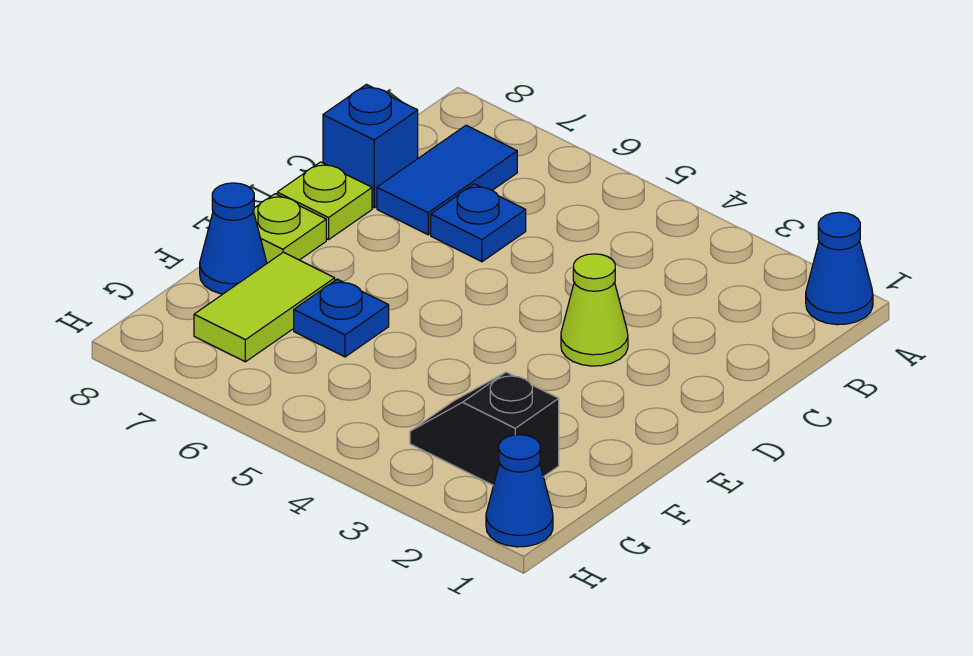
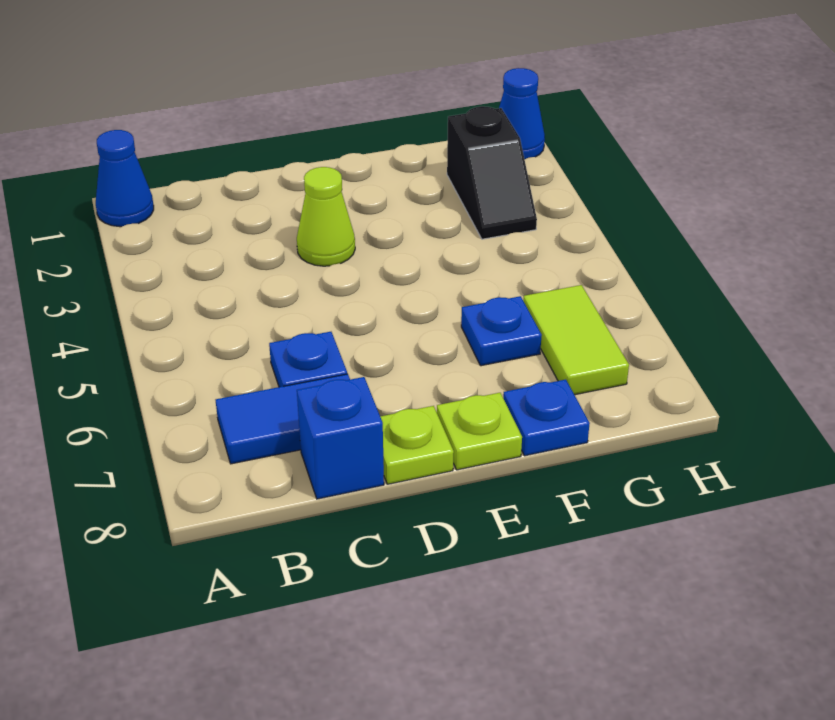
lime tile F7:G7 level 1 -> lime tile G6:G7 level 1
blue cone F8 level 1 -> blue plate F8 level 1

